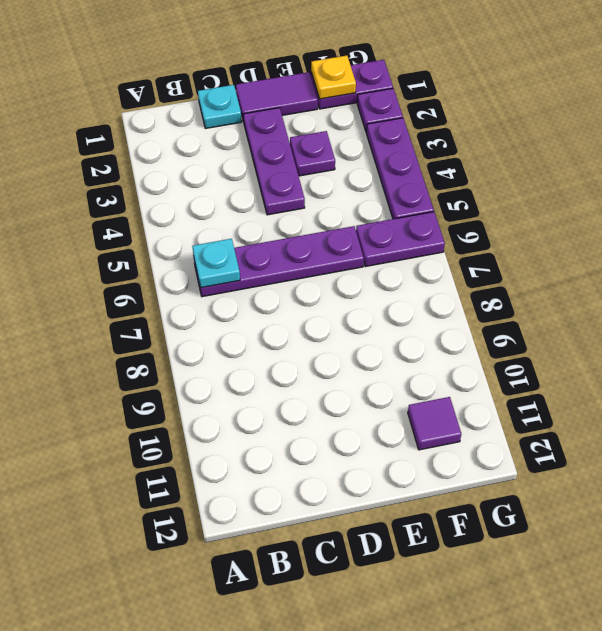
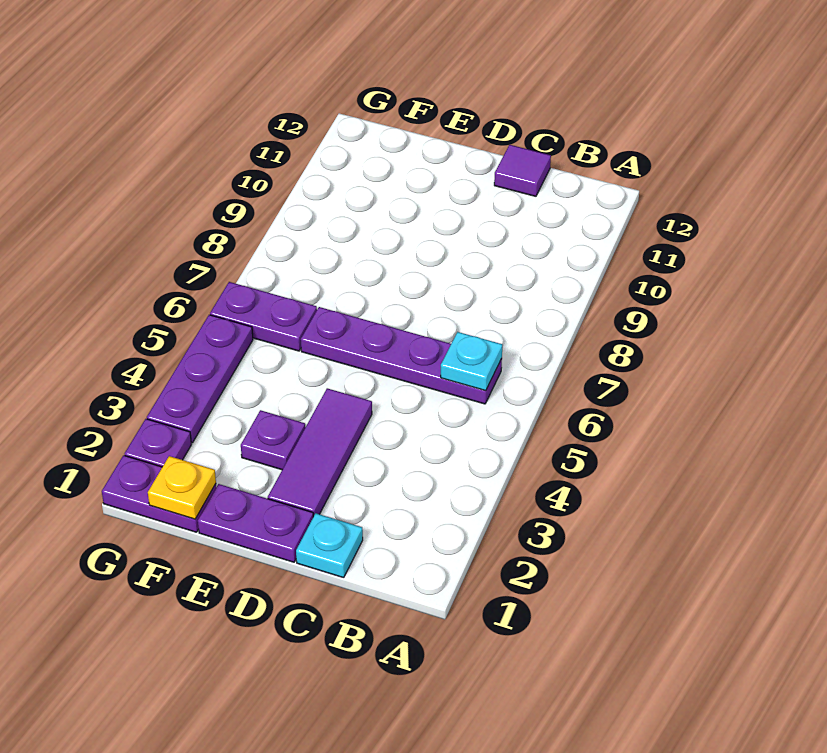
purple tile D1:E1 level 1 -> purple plate D1:E1 level 1
purple plate D2:D4 level 1 -> purple tile D2:D4 level 1
purple tile F11 level 1 -> purple tile C12 level 1

